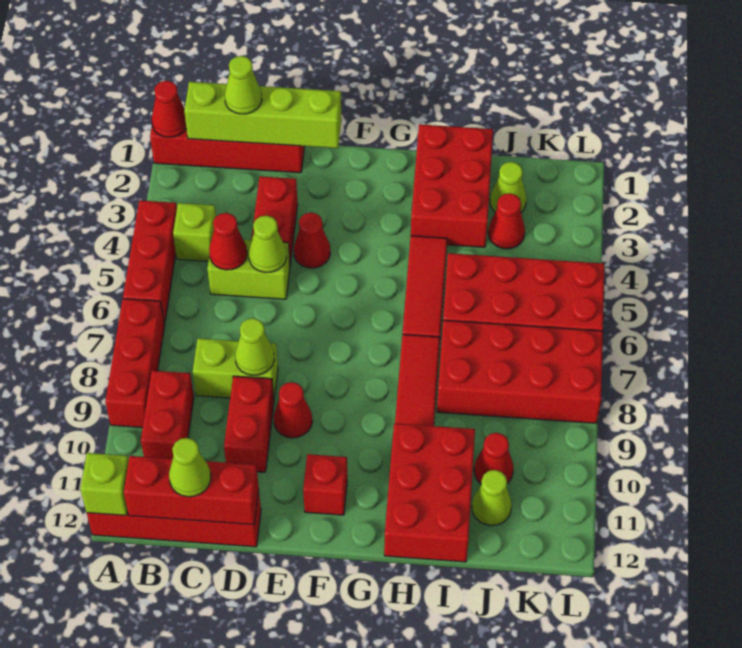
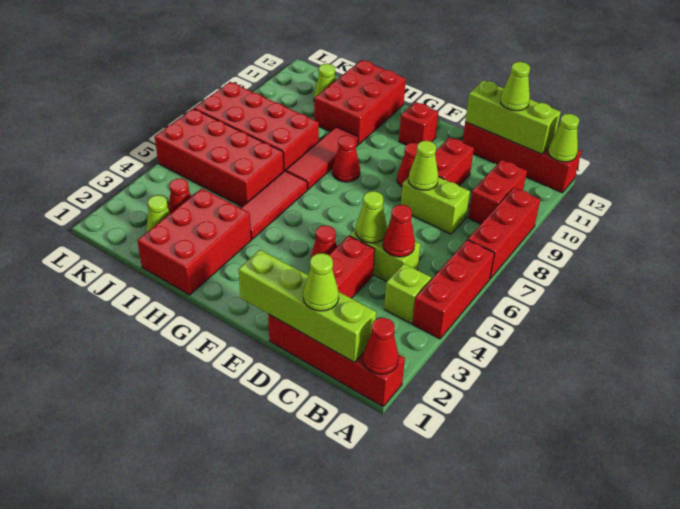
lime brick A12 level 2 -> lime cone A12 level 2
red brick B12:D12 level 2 -> lime brick B12:D12 level 2
red cone J10 level 1 -> red cone G8 level 1

